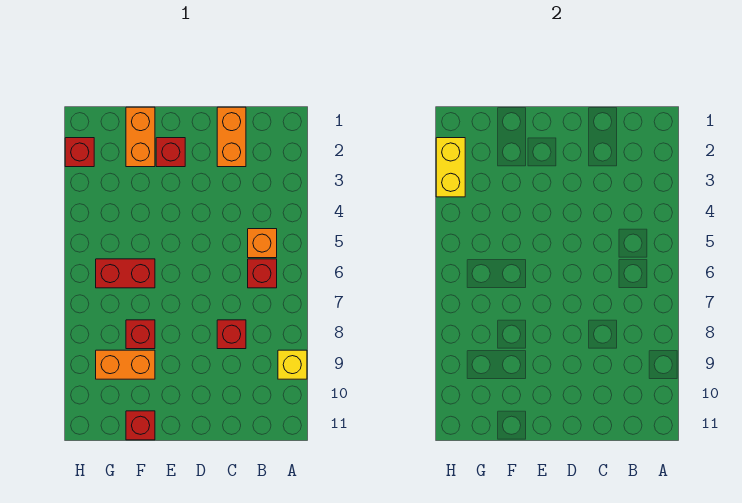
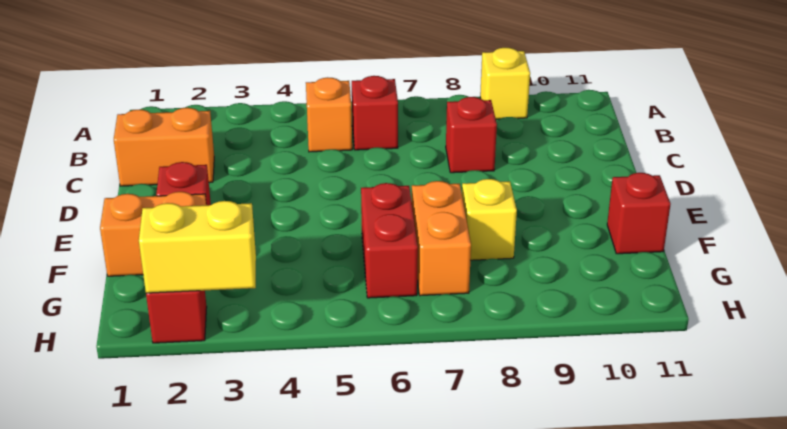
red brick F8 level 1 -> yellow brick F8 level 1
orange brick F9:G9 level 1 -> orange brick F7:G7 level 1

